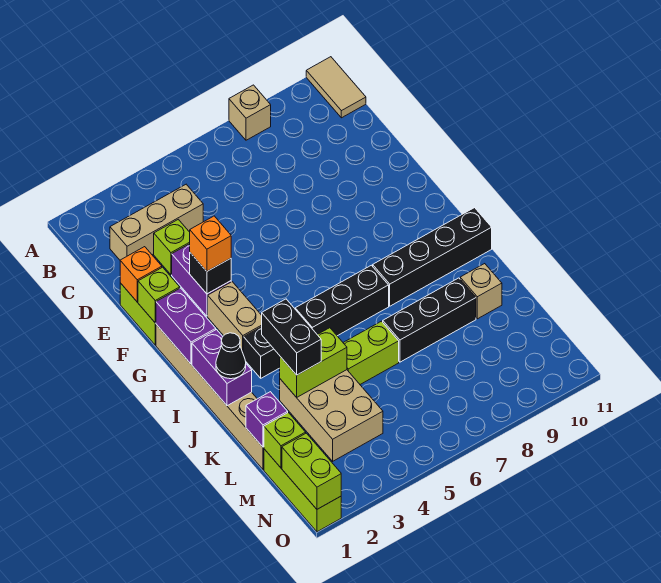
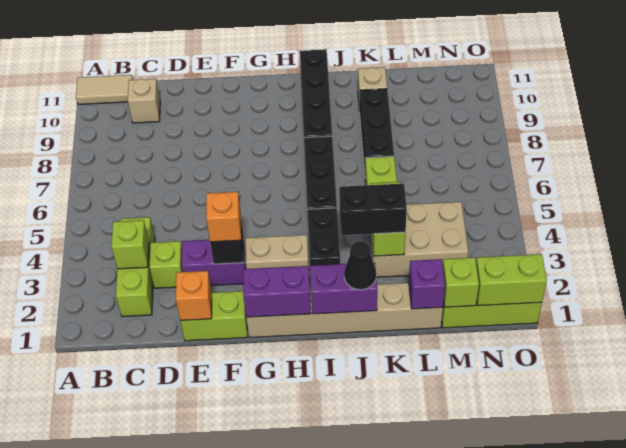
tan brick A8 level 1 -> tan brick C10 level 1
tan brick C2:C4 level 1 -> lime brick C2:C4 level 1
lime brick F1 level 2 -> lime brick C3 level 2

